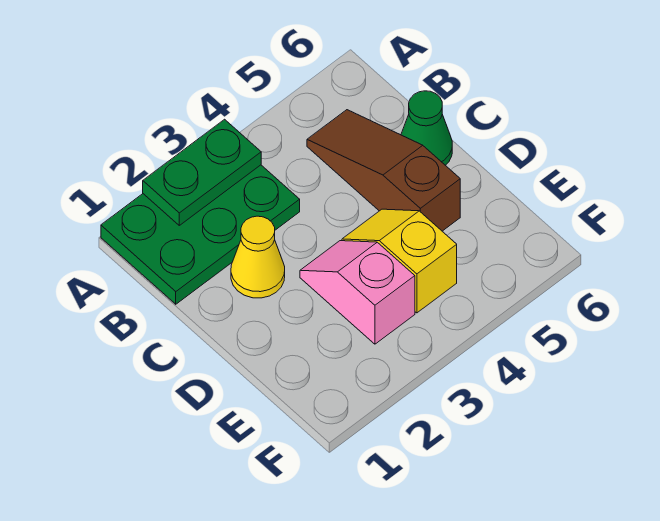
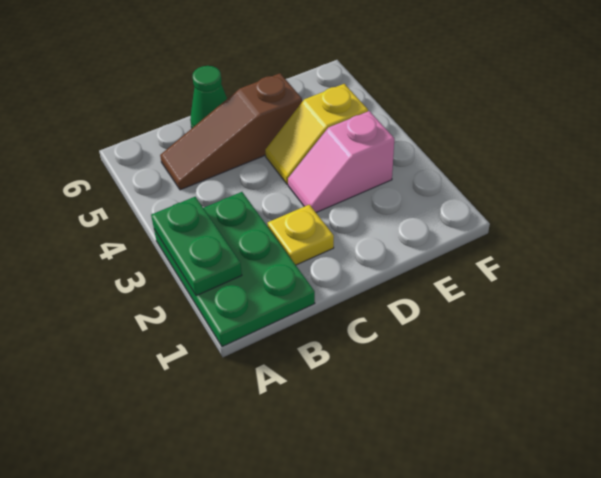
yellow cone C2 level 1 -> yellow plate C2 level 1

